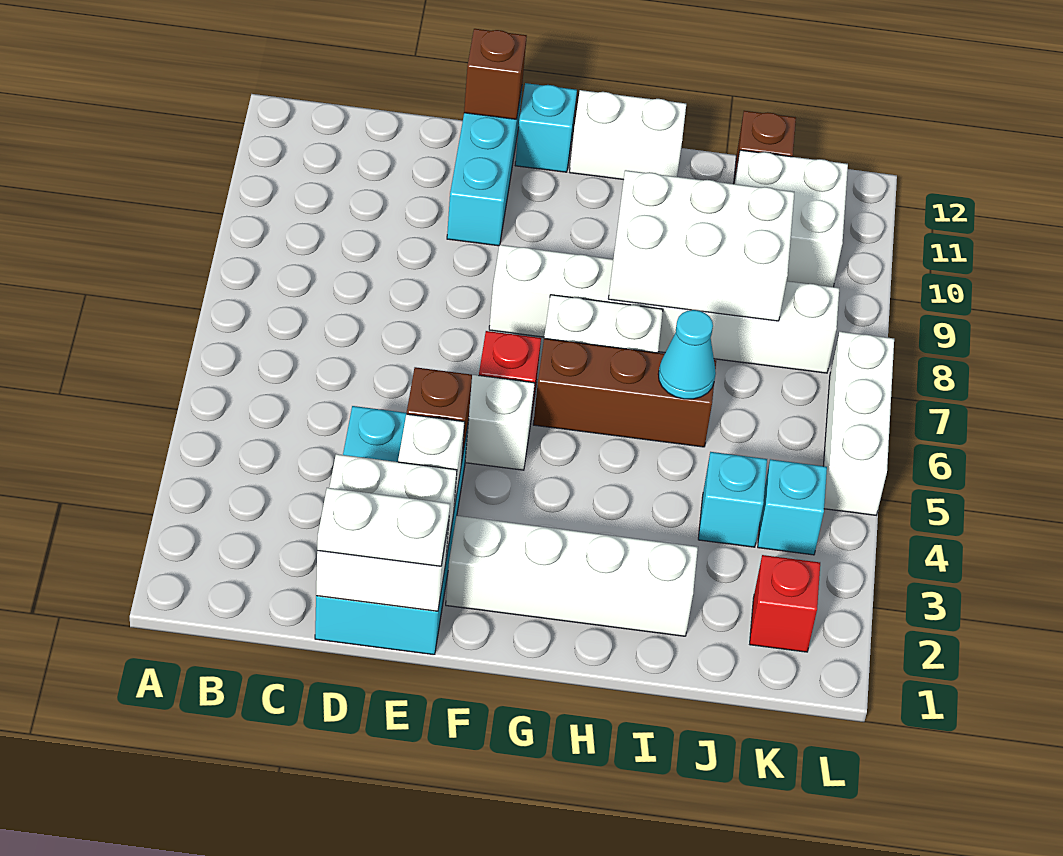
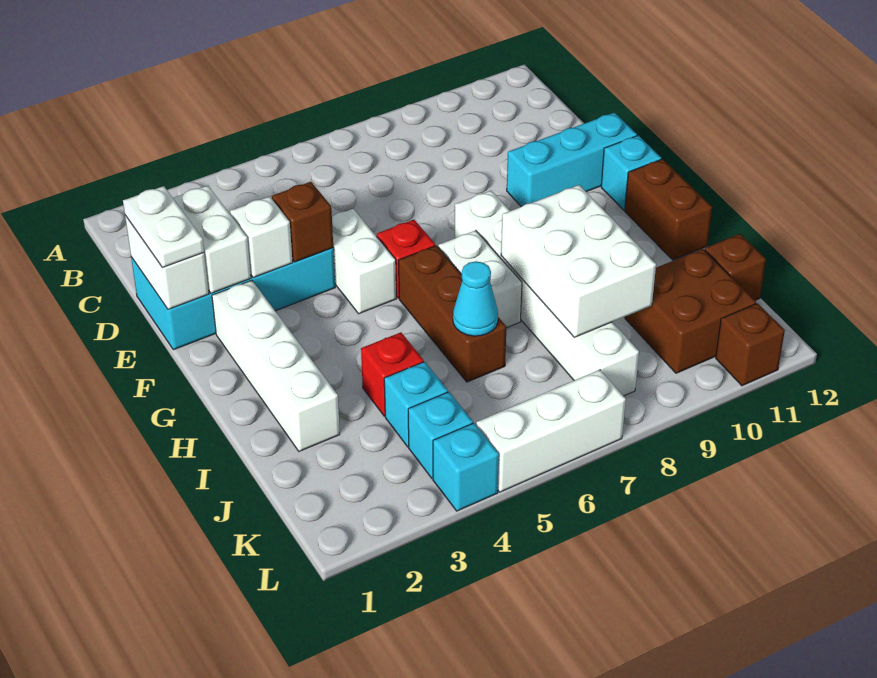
brown brick E12 level 2 -> brown brick L11 level 1
white brick G12:H12 level 1 -> brown brick G12:H12 level 1
white brick J10:K11 level 1 -> brown brick J10:K11 level 1
red brick K2 level 1 -> red brick I4 level 1
none -> cyan brick L4 level 1

